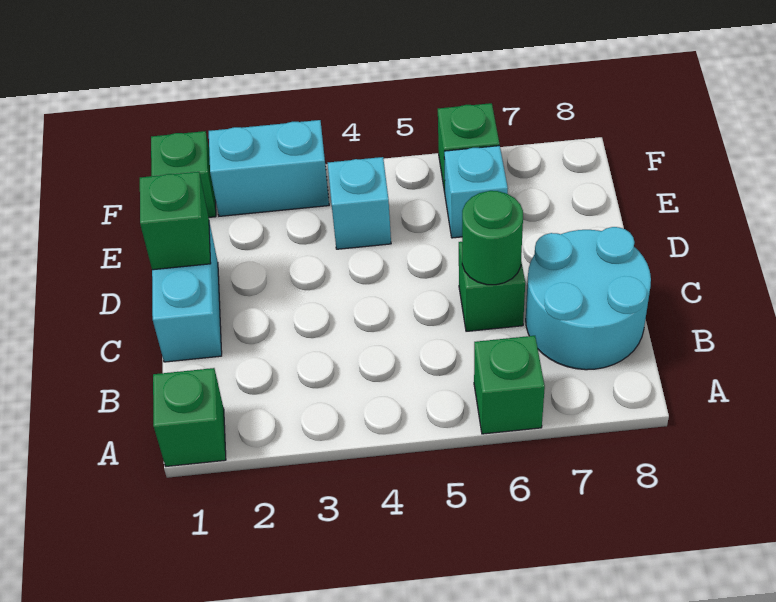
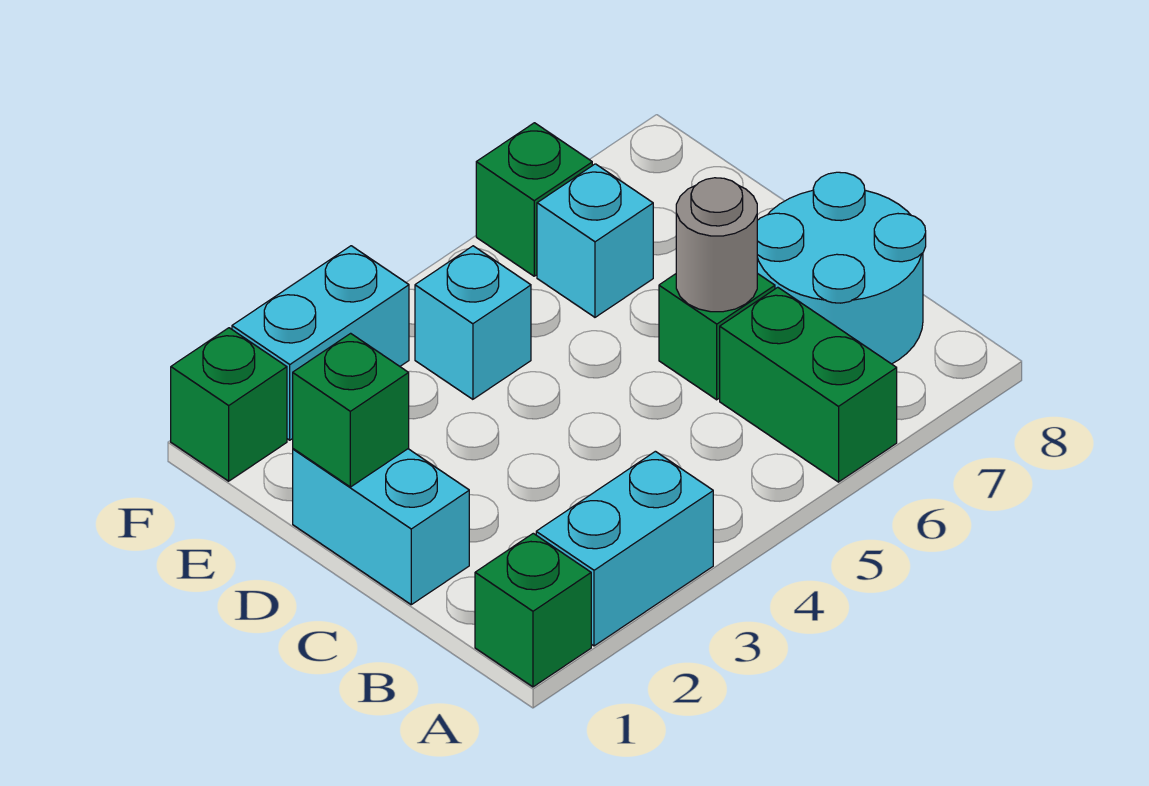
none -> cyan brick A2:A3 level 1
green brick A6 level 1 -> green brick A6:B6 level 1
green round brick C6 level 2 -> grey round brick C6 level 2

